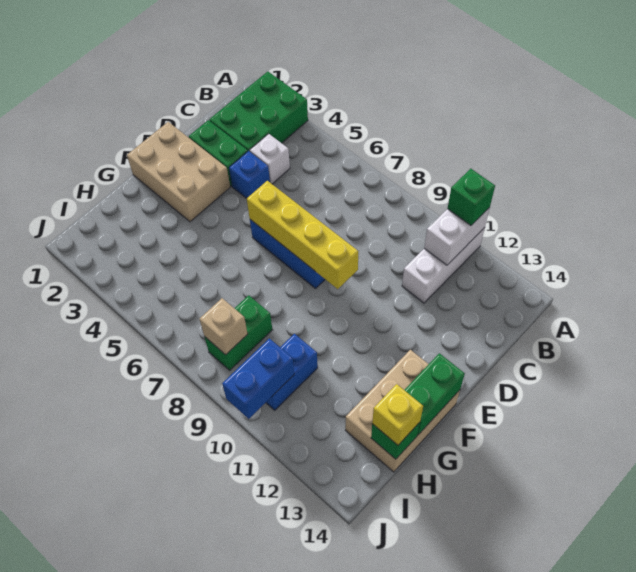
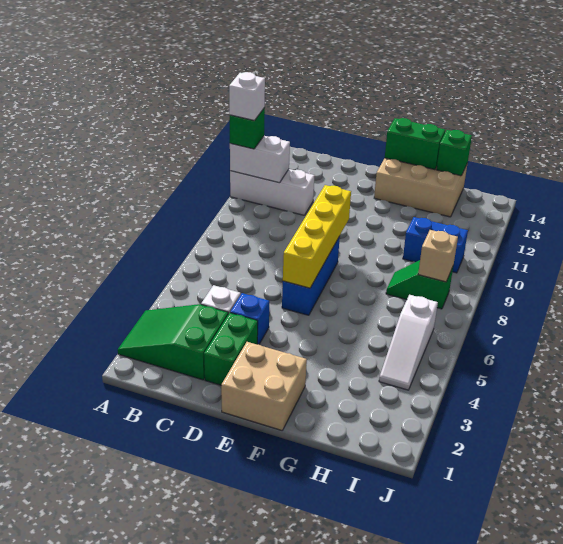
green brick A2:C3 level 1 -> green slope A2:C3 level 1 top C
none -> white brick A11 level 4
tan brick E1:F3 level 1 -> tan brick E1:F2 level 1
green brick H8:I8 level 1 -> green slope H8:I8 level 1 top I
yellow brick H14 level 3 -> none
none -> white slope I4:I6 level 1 top 6
blue brick I10:J10 level 2 -> none

